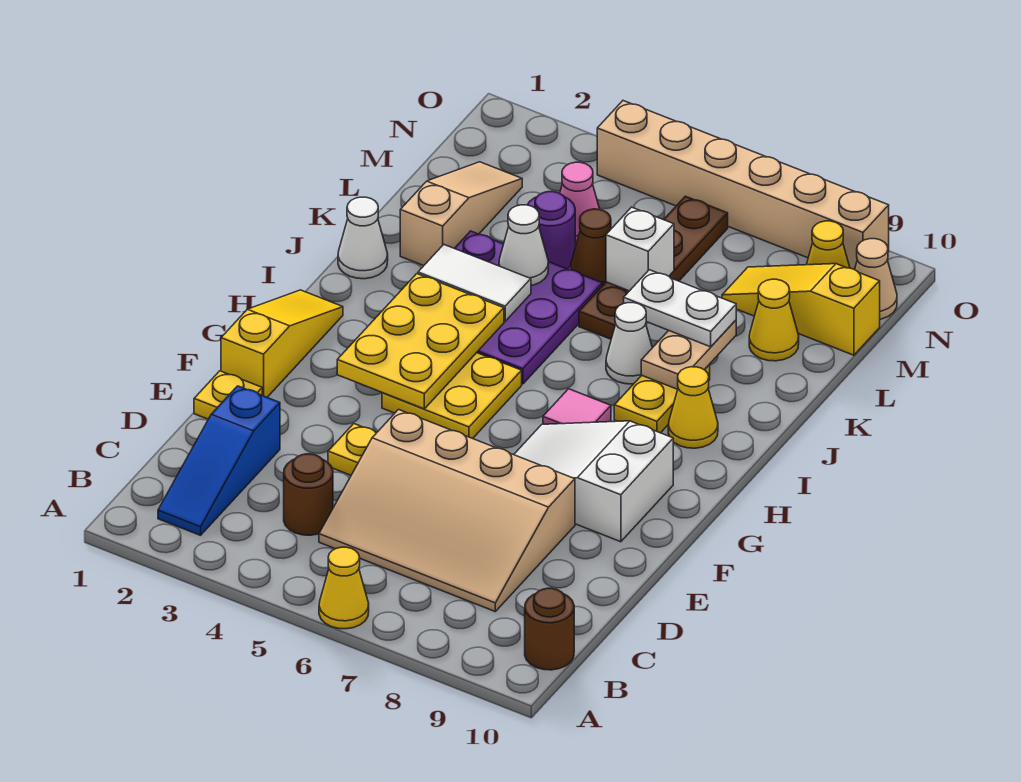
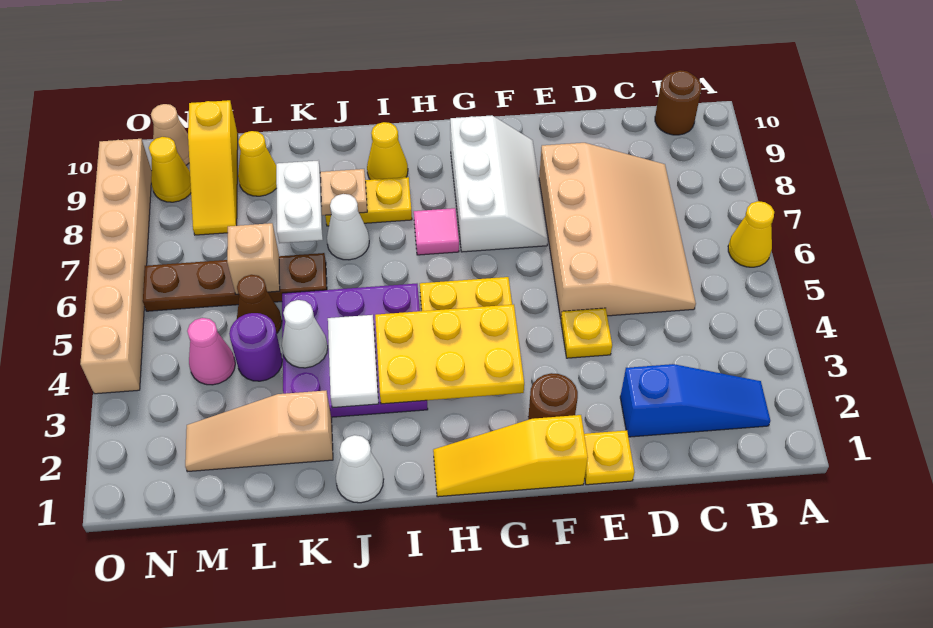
brown round brick C4 level 1 -> brown round brick F2 level 1
white slope F7:G9 level 1 top 9 -> white slope F7:G9 level 1 top G
white brick L6 level 2 -> tan brick L6 level 2

